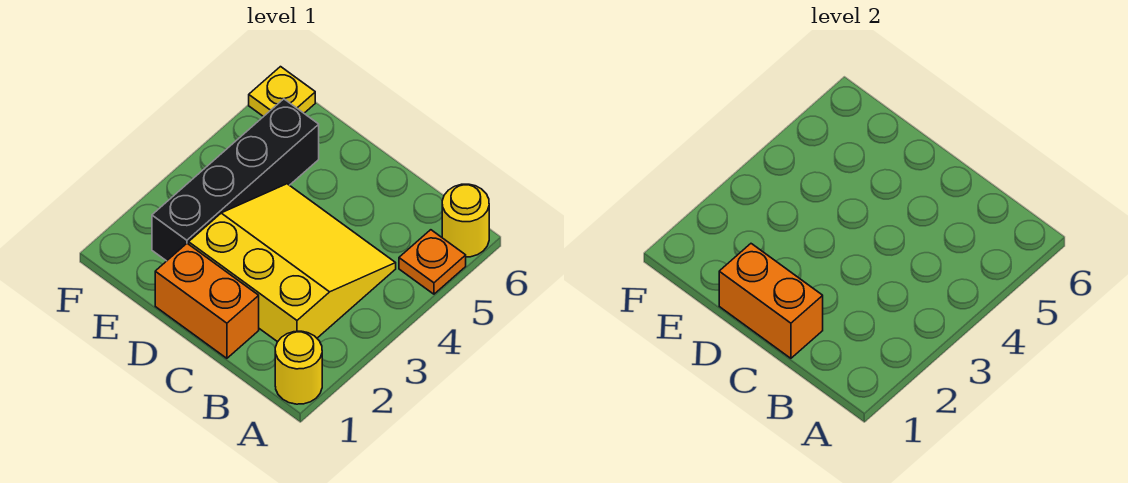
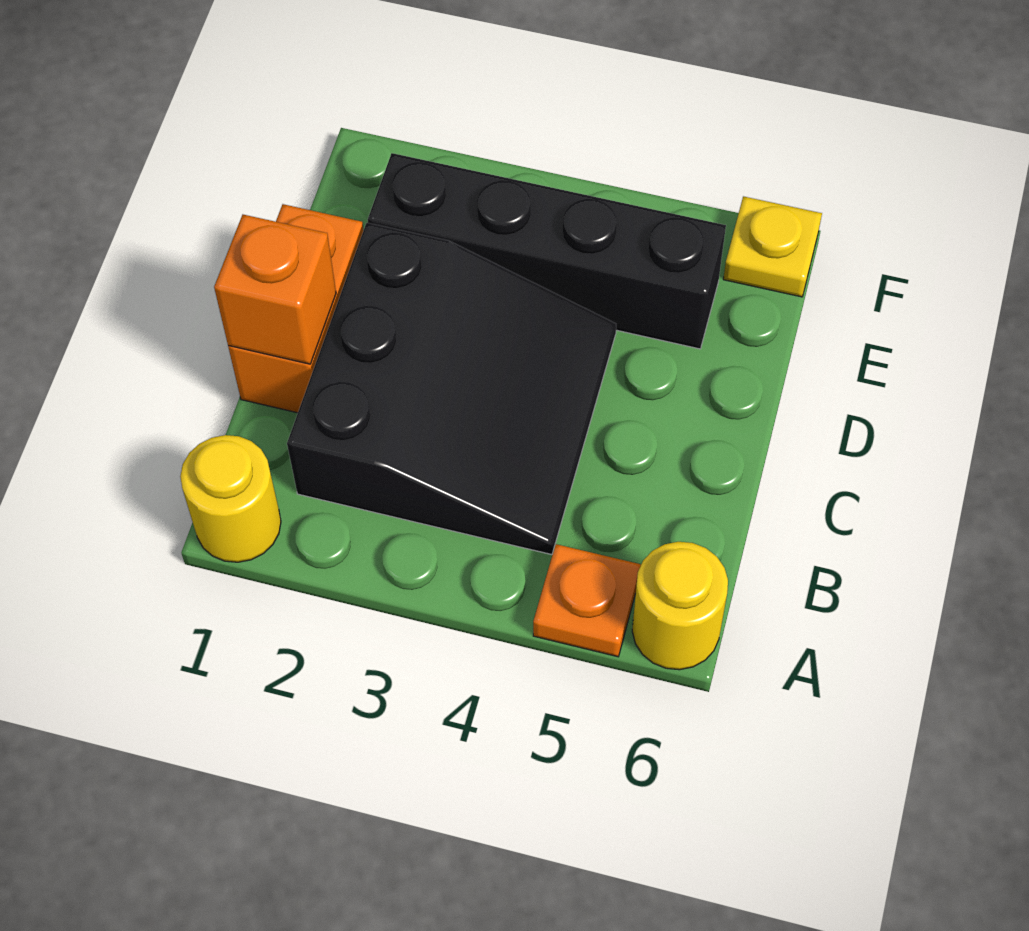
yellow slope B2:D4 level 1 top 2 -> black slope B2:D4 level 1 top 2
orange brick C1:D1 level 2 -> orange brick C1 level 2

